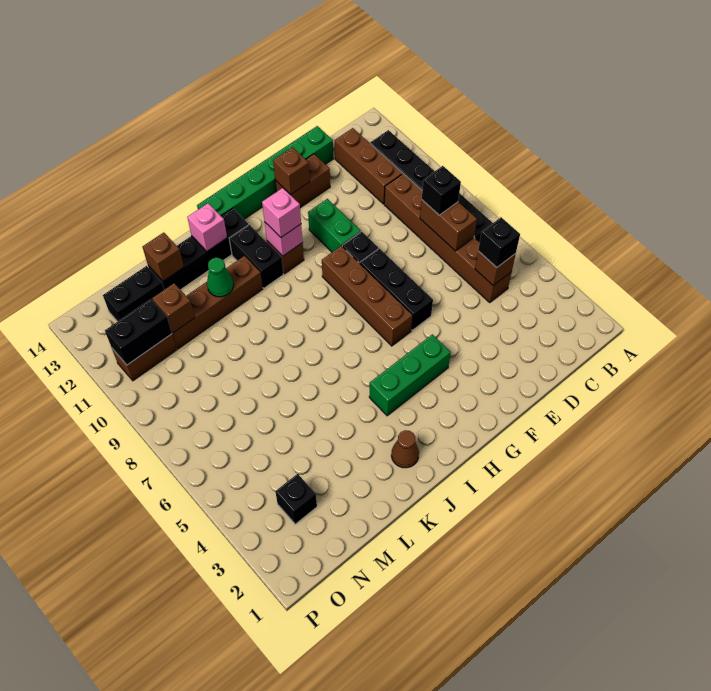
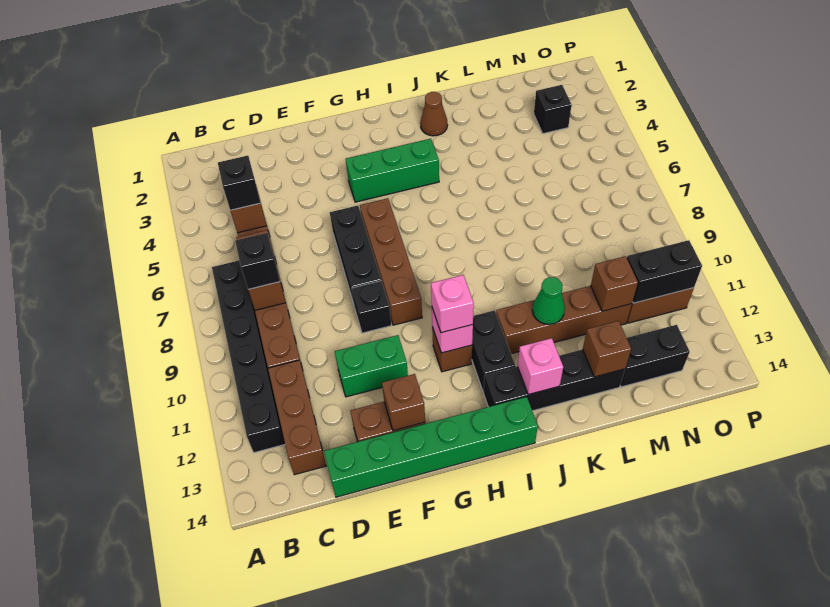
green brick F10:F11 level 1 -> green brick E11:F11 level 1

